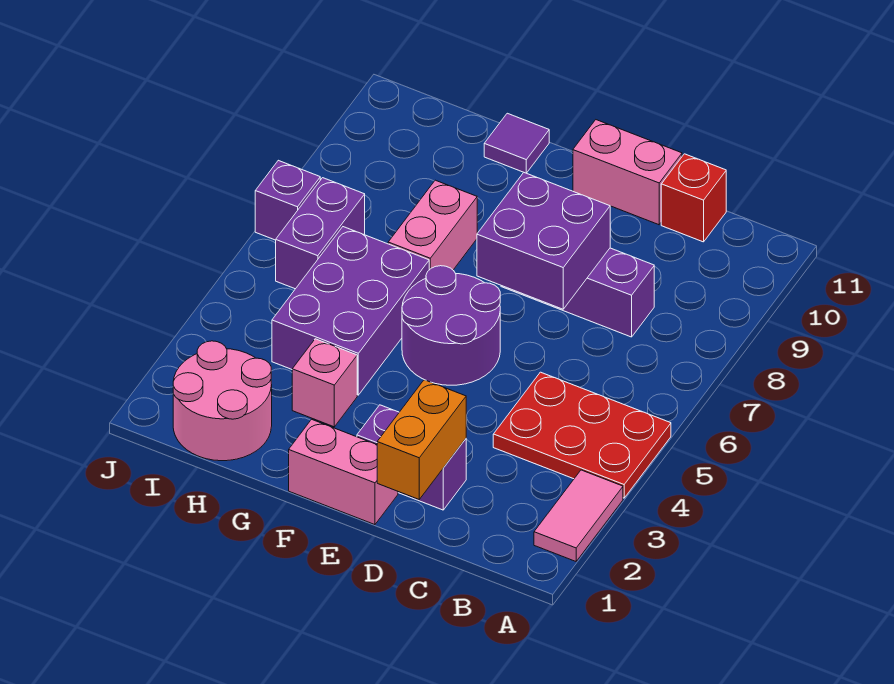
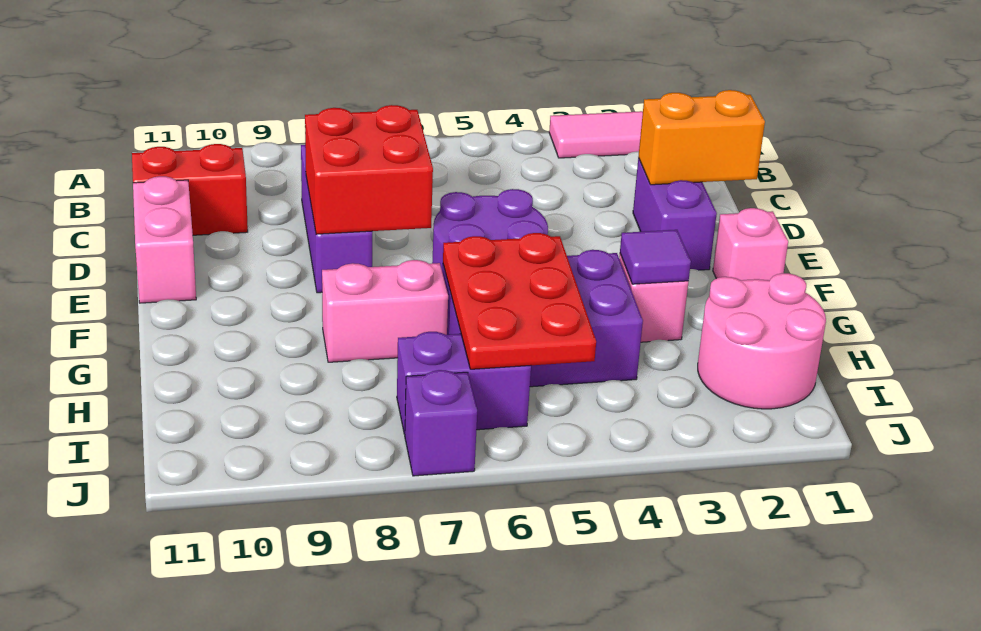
red plate A4:C5 level 1 -> red plate G5:I6 level 2
red brick C11 level 1 -> red brick C10:C11 level 1
purple brick D7:E8 level 2 -> red brick D7:E8 level 2
pink brick E1:F1 level 1 -> pink brick F1 level 1
purple tile G11 level 1 -> purple tile G3 level 2

